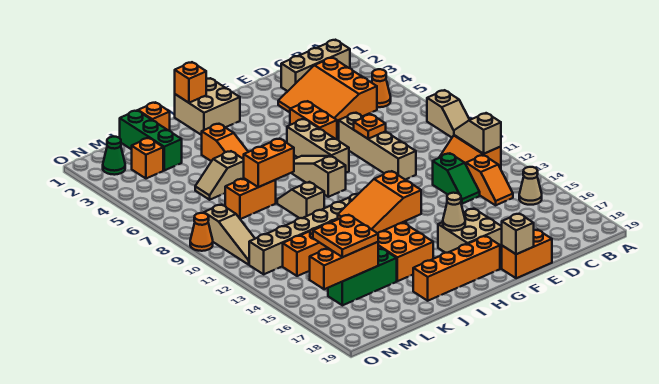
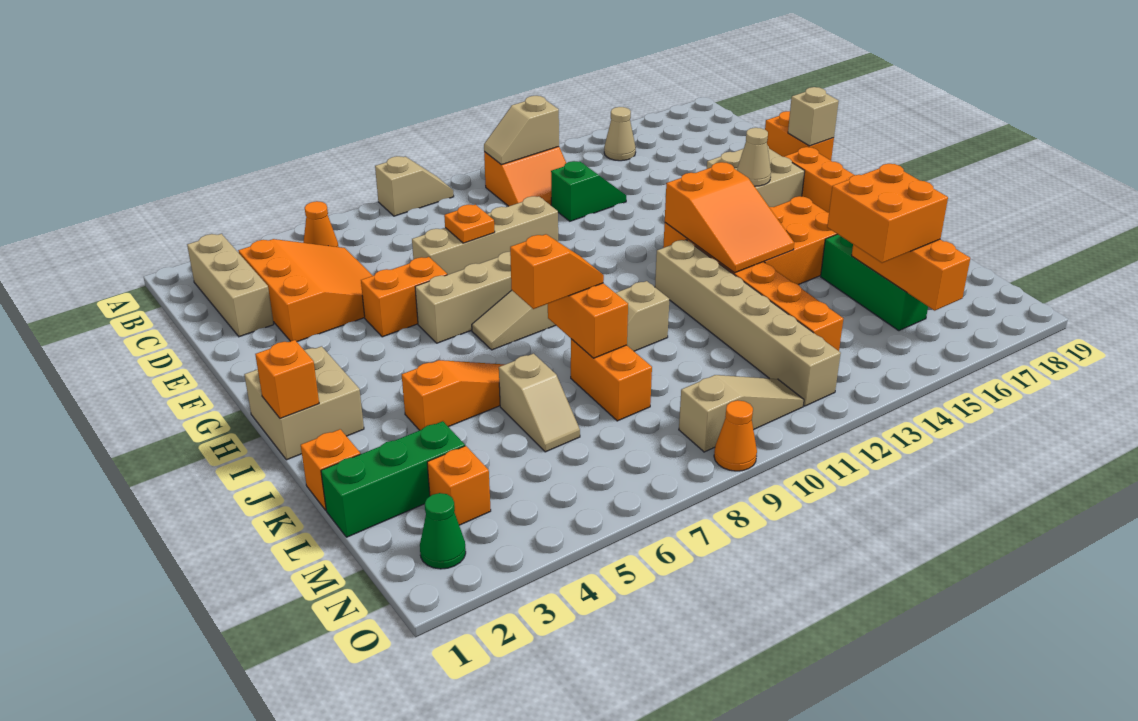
orange slope C3:E5 level 1 top C -> orange slope C3:E5 level 1 top 3
orange slope C13:C14 level 1 top 13 -> orange slope J7:J8 level 3 top 7
orange plate L15:M16 level 3 -> orange brick L15:M16 level 3

